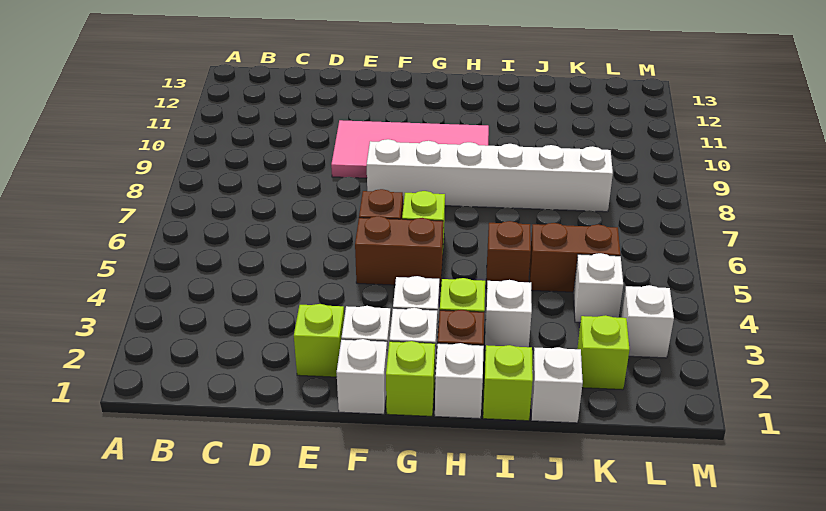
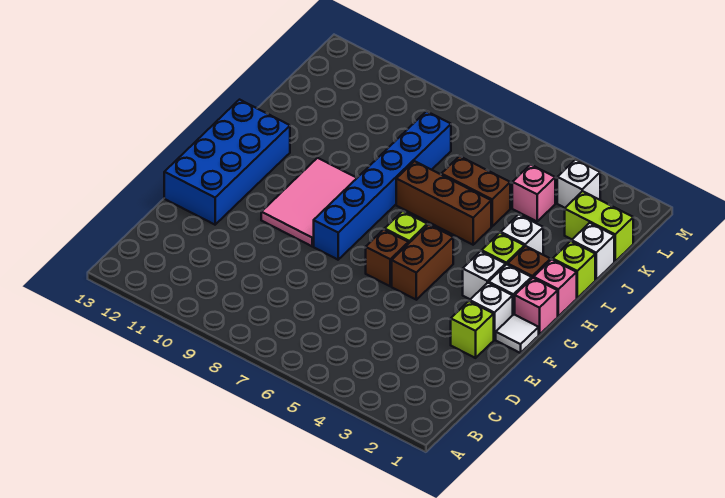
pink tile E9:H10 level 1 -> pink tile F9:H10 level 1
none -> blue brick E12:H13 level 1
white brick F1 level 1 -> white tile F1 level 1
white brick F8:K8 level 1 -> blue brick F8:K8 level 1
lime brick G1 level 1 -> pink brick G1 level 1
white brick H1 level 1 -> pink brick H1 level 1
brown brick I5 level 1 -> brown brick I5:I7 level 1
brown brick J5:K5 level 1 -> brown brick J5:J6 level 1
lime brick K2 level 1 -> lime brick K1:K2 level 1
white brick K4 level 1 -> pink brick K4 level 1

